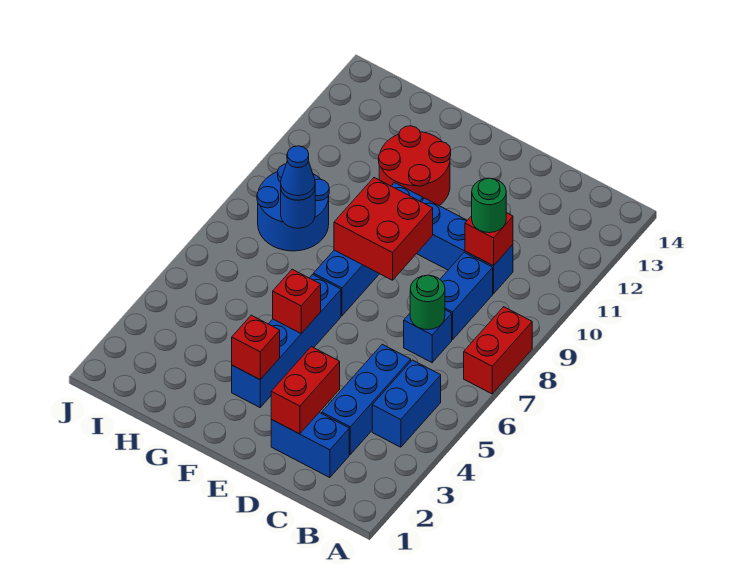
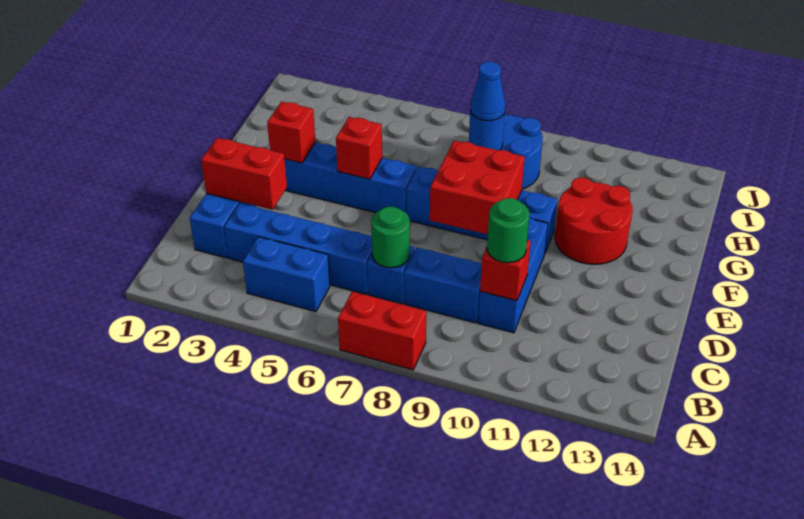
blue brick C3:C5 level 1 -> blue brick C3:C6 level 1

